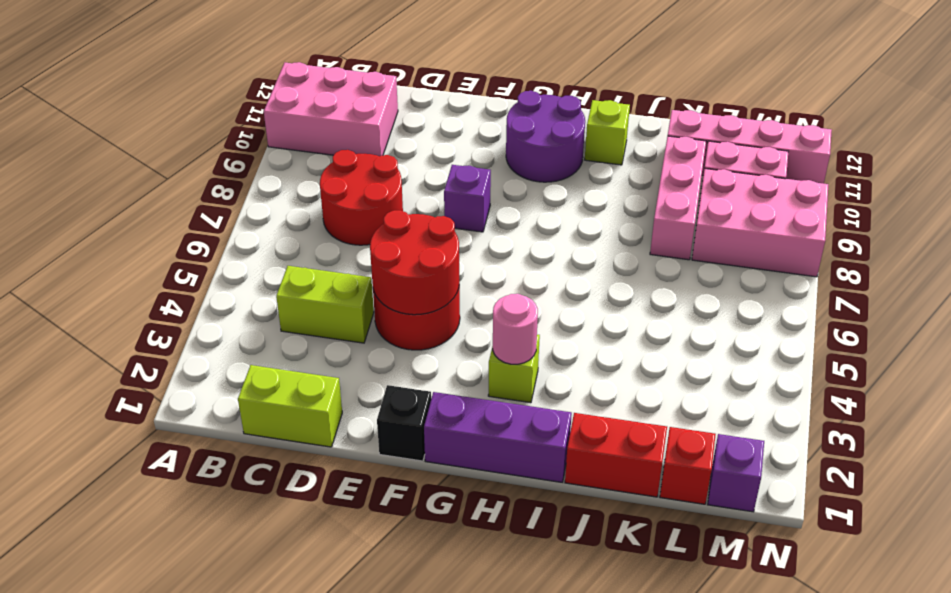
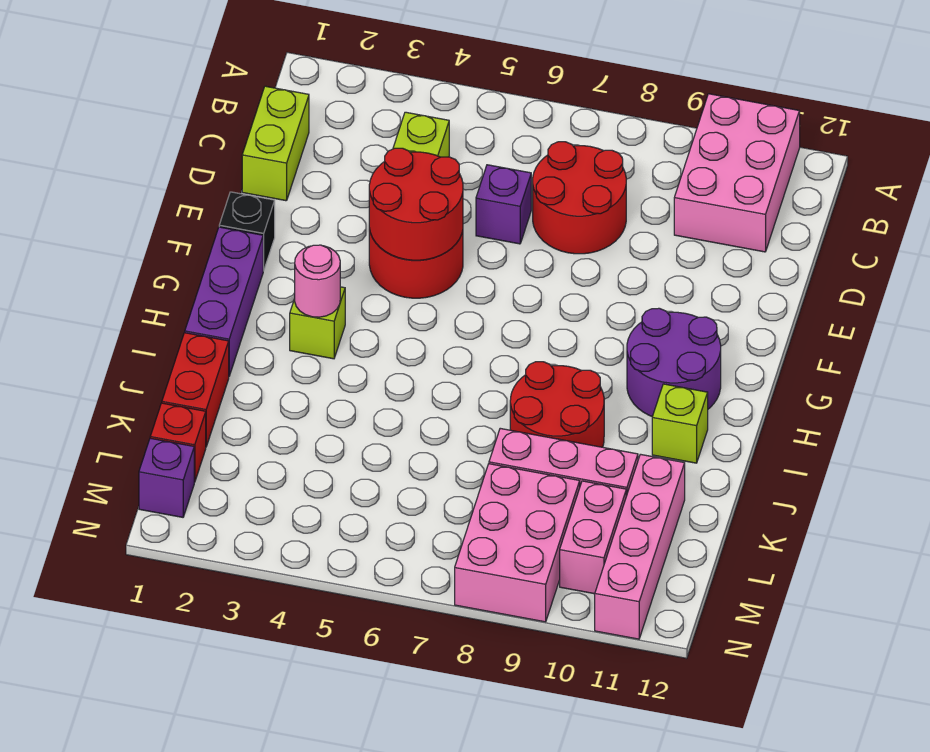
purple brick F8 level 1 -> purple brick D6 level 1
none -> red round brick I8:J9 level 1

